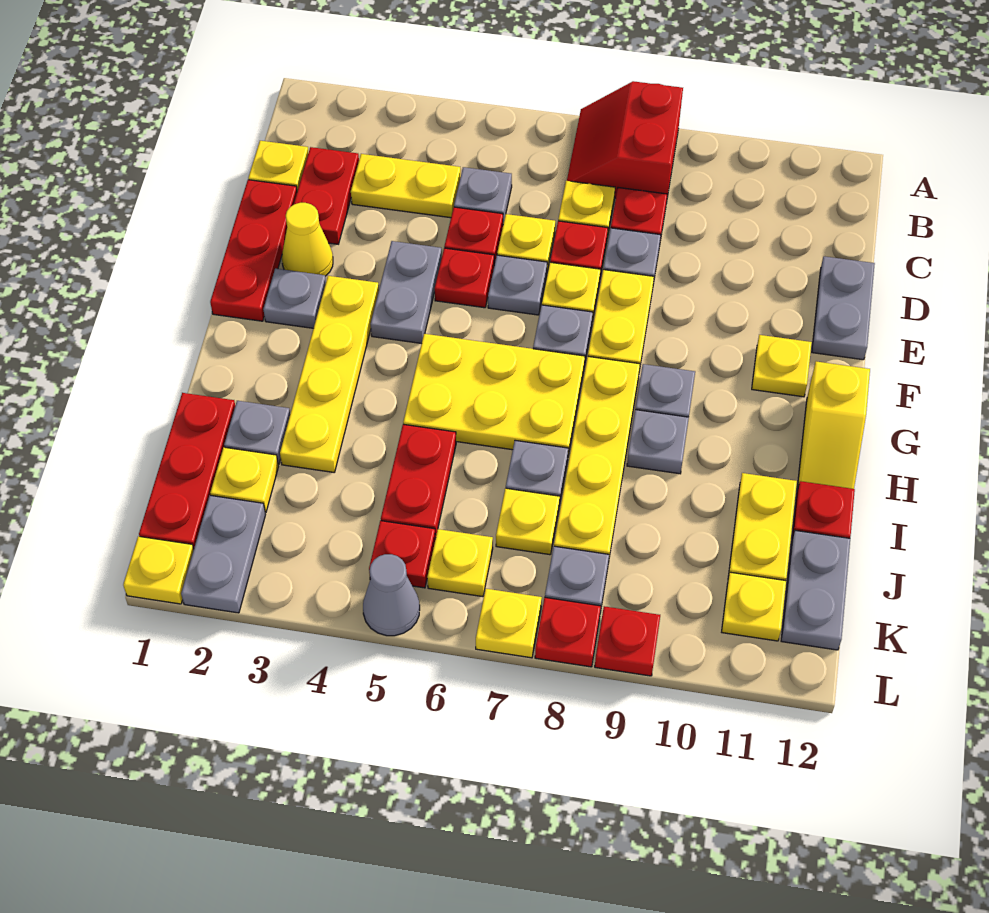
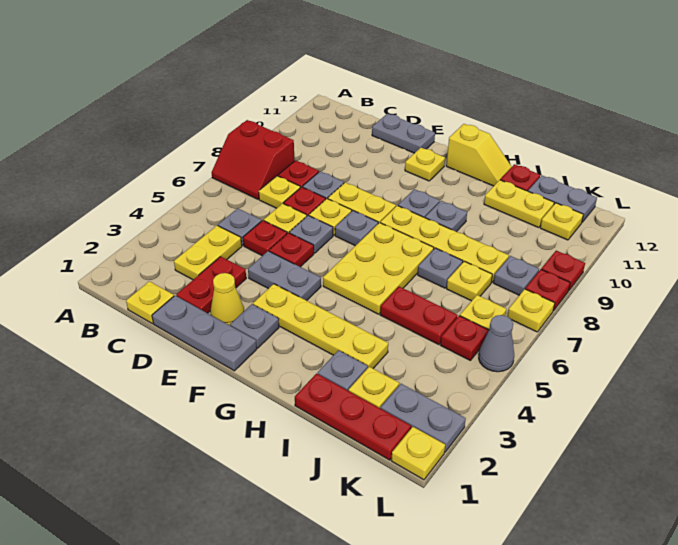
red plate C2:D2 level 1 -> red plate D2:D3 level 1
red plate D1:F1 level 1 -> grey plate D1:F1 level 1

